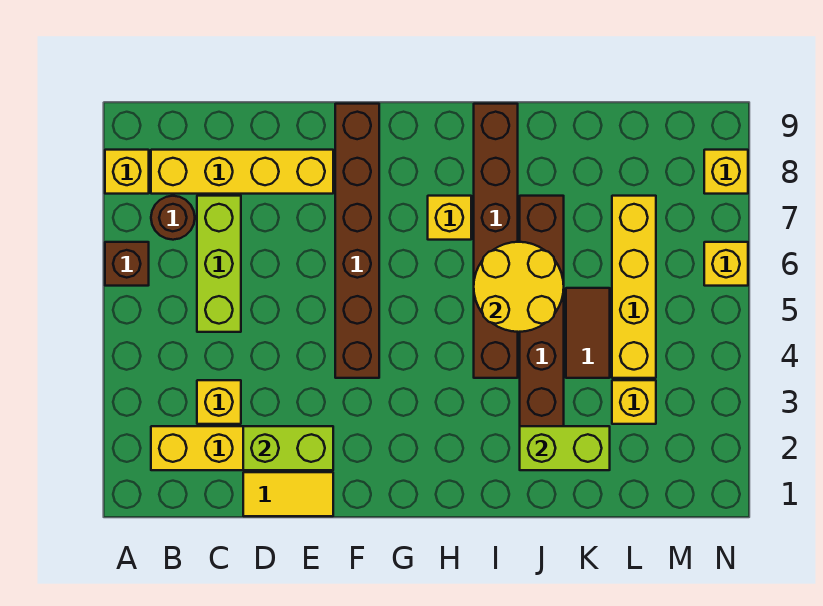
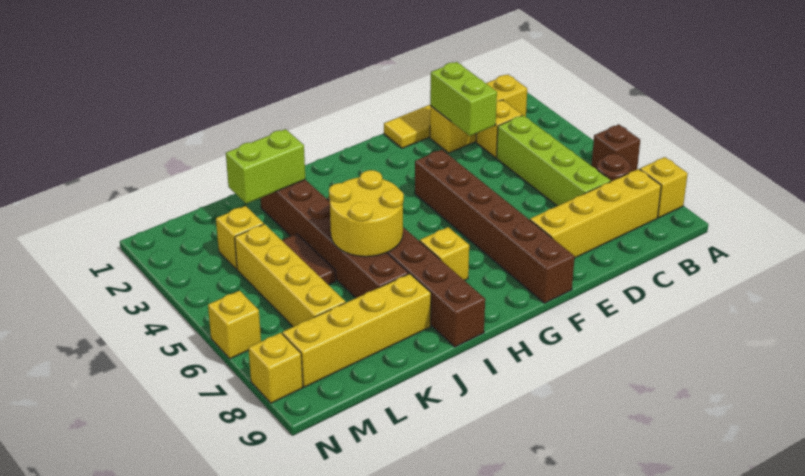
lime brick C5:C7 level 1 -> lime brick C4:C7 level 1
lime brick D2:E2 level 2 -> lime brick D2:D3 level 2
none -> yellow brick J8:M8 level 1

